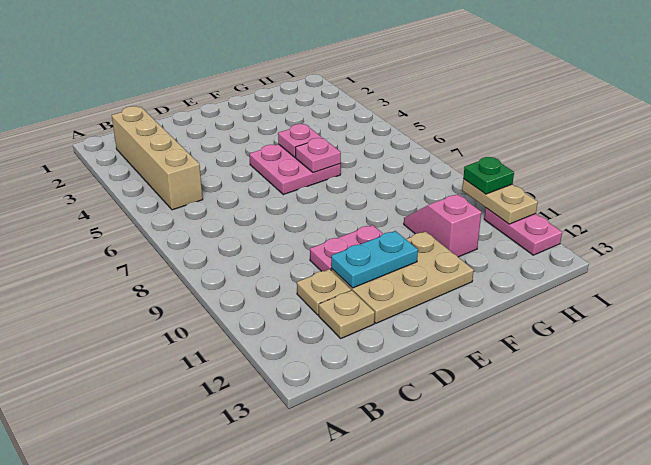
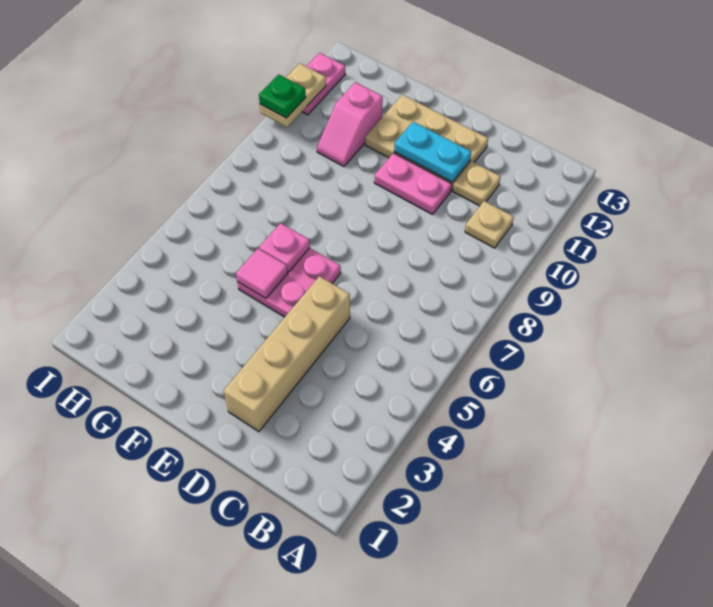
tan brick B2:B5 level 1 -> tan brick D2:D5 level 1
tan plate C12 level 1 -> tan plate B10 level 1
pink plate F5 level 2 -> pink tile F5 level 2

